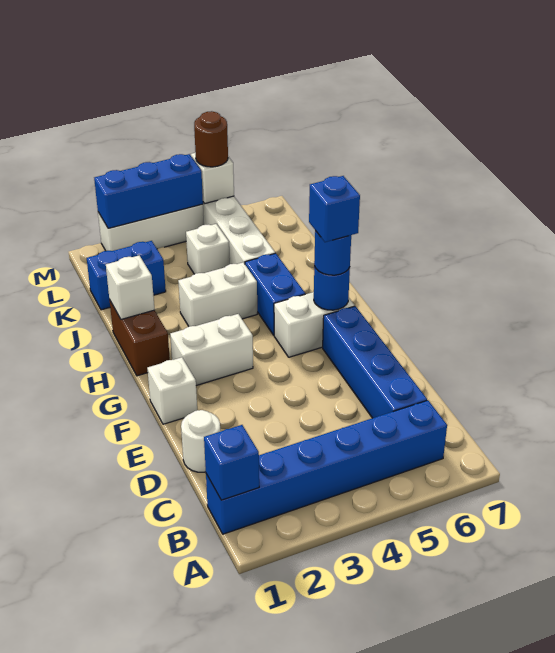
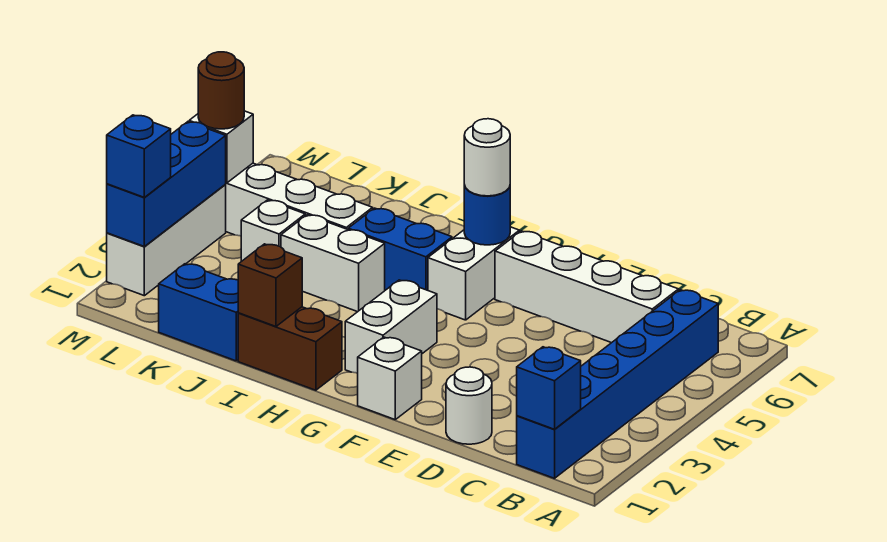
blue brick C6:F6 level 1 -> white brick C6:F6 level 1
blue round brick G6 level 3 -> white round brick G6 level 3
blue brick G6 level 4 -> blue brick M2 level 3
white brick I1 level 2 -> brown brick I1 level 2
white brick I3:I4 level 1 -> white brick I4:J4 level 1
blue brick K1:K2 level 1 -> blue brick J1:K1 level 1

